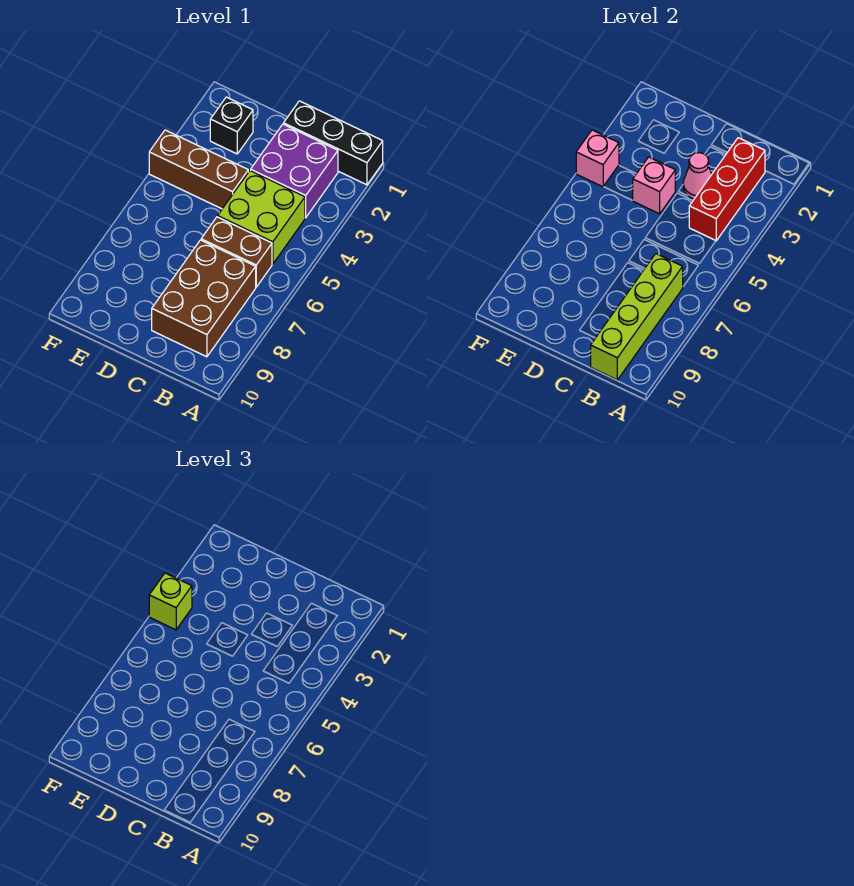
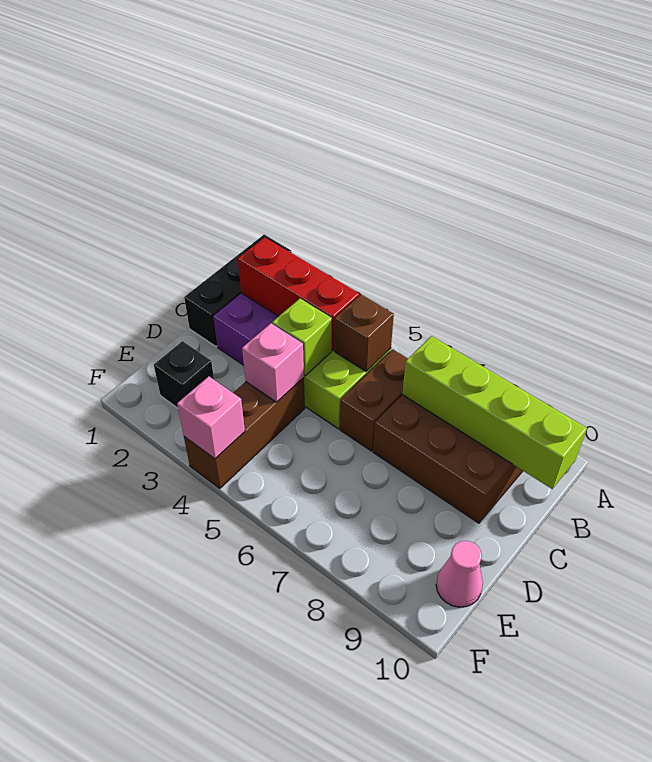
none -> brown brick B5 level 2
pink cone C3 level 2 -> pink cone E10 level 1
lime brick F4 level 3 -> lime brick C4 level 2

